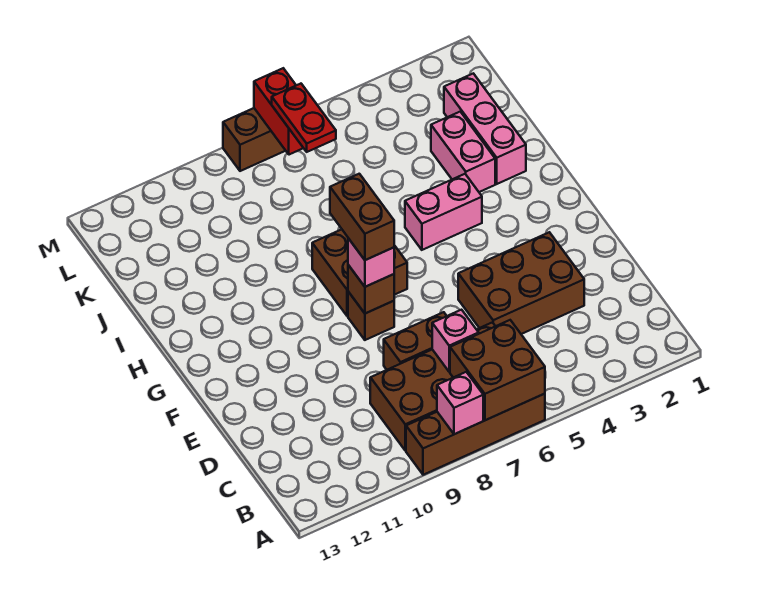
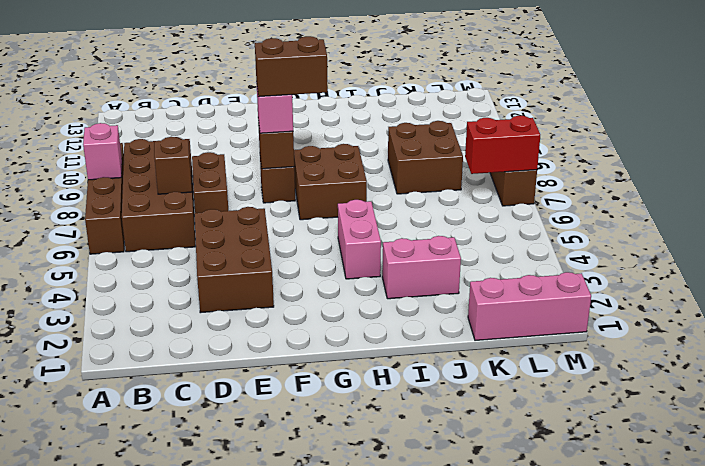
brown brick A6:B7 level 2 -> brown brick J8:K9 level 1
pink brick C7 level 2 -> brown brick C7 level 2
pink brick I2:K2 level 1 -> pink brick K1:M1 level 1
red plate K7:L7 level 3 -> none

